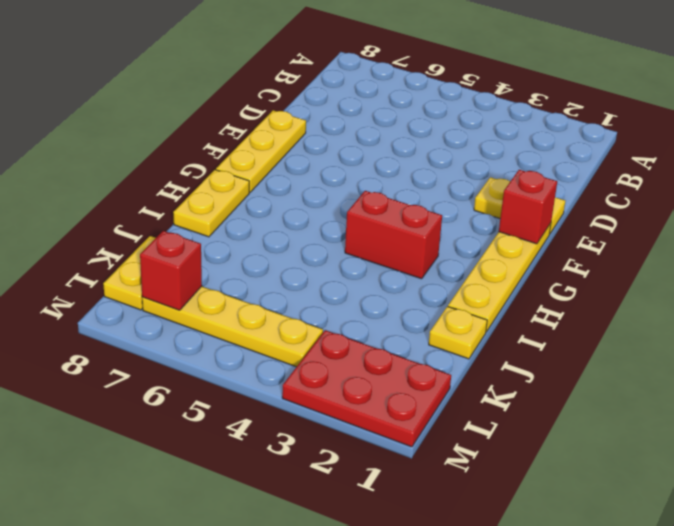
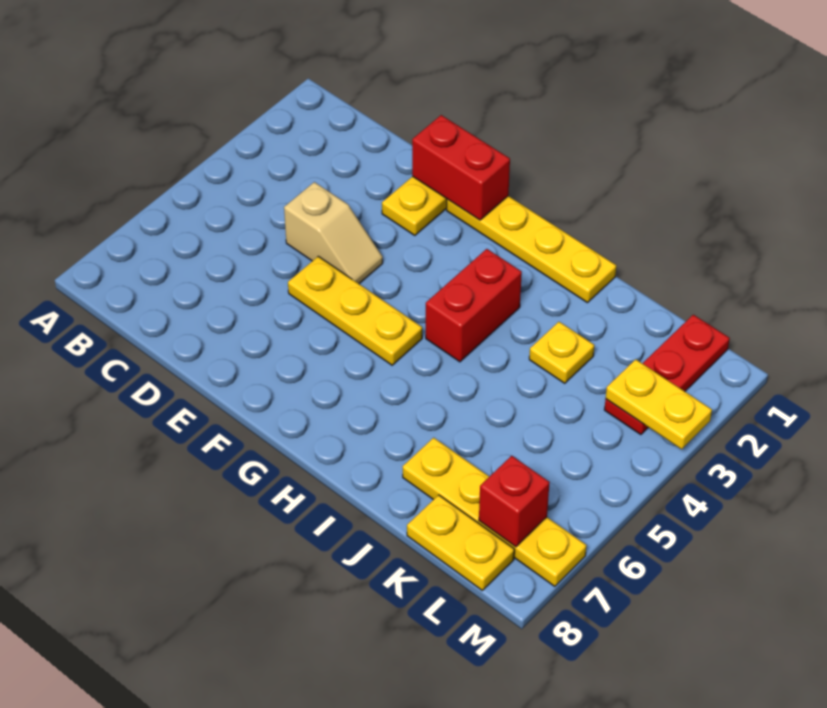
none -> tan slope D4:E4 level 1 top D
yellow plate E8:G8 level 1 -> yellow plate E5:G5 level 1
red brick F1 level 2 -> red brick E1:F1 level 2
yellow plate H8:I8 level 1 -> yellow plate L3:M3 level 2
yellow plate J1 level 1 -> yellow plate J3 level 1
red plate L1:M3 level 1 -> red plate L1:L3 level 1
yellow plate L4:L7 level 1 -> yellow plate J7:M7 level 1

